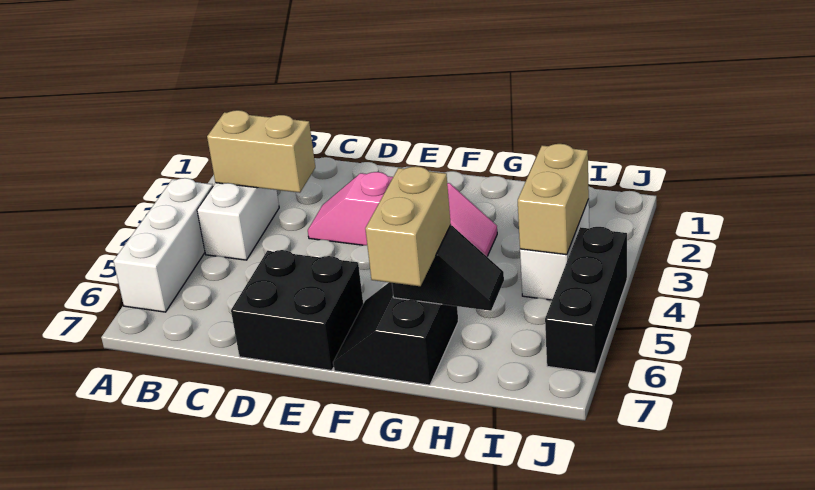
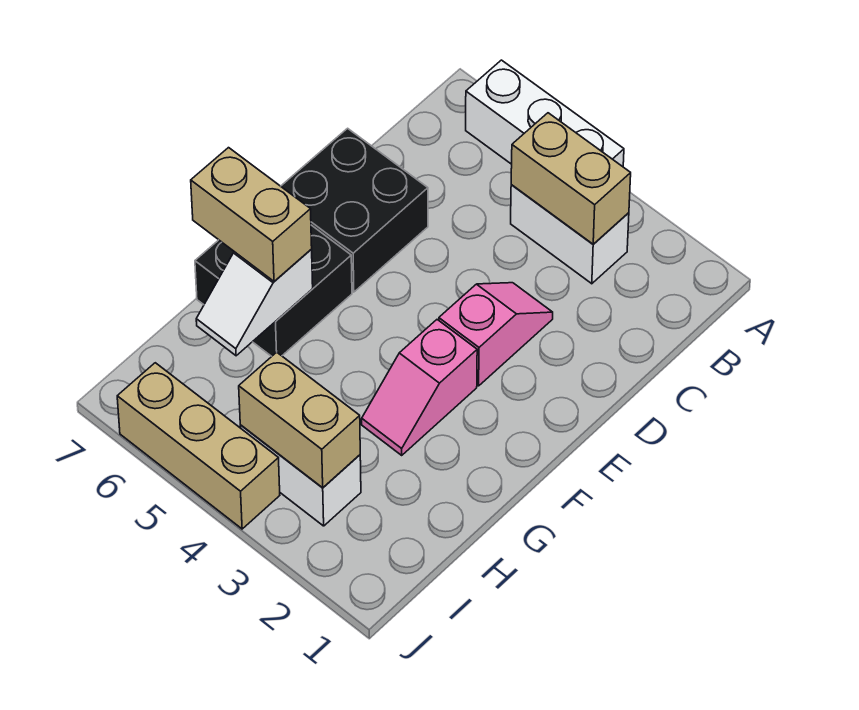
tan brick B3:C3 level 2 -> tan brick B3:B4 level 2
black slope F6:G7 level 1 top G -> black brick F6:G7 level 1
black slope G6:H6 level 2 top G -> white slope G6:H6 level 2 top G
black brick J4:J6 level 1 -> tan brick J4:J6 level 1

